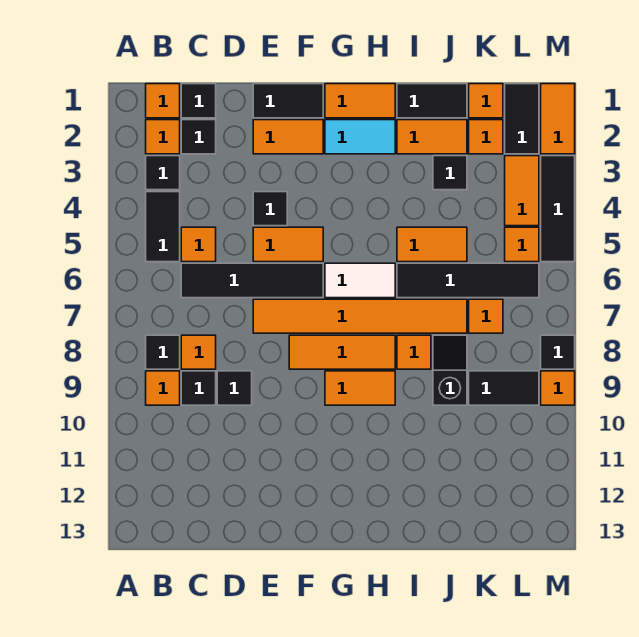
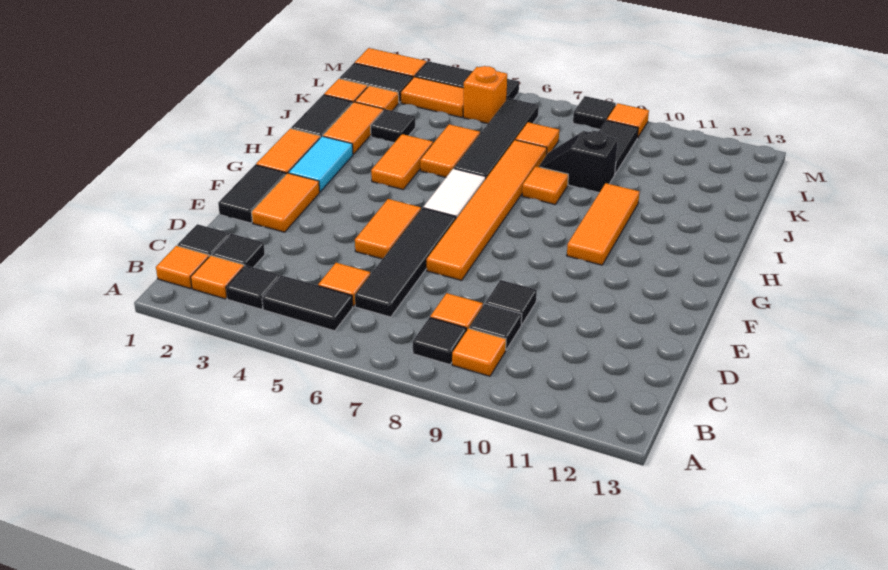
black tile E4 level 1 -> none
orange tile F8:H8 level 1 -> orange tile G10:I10 level 1
orange tile G9:H9 level 1 -> orange tile H4:I4 level 1
orange tile L5 level 1 -> orange brick L5 level 1

